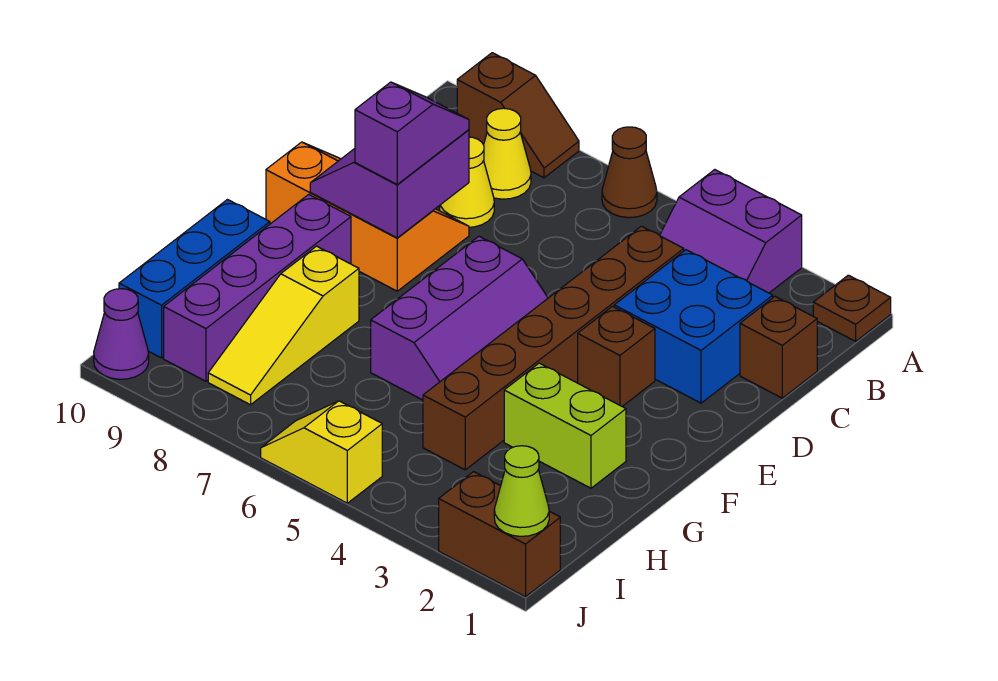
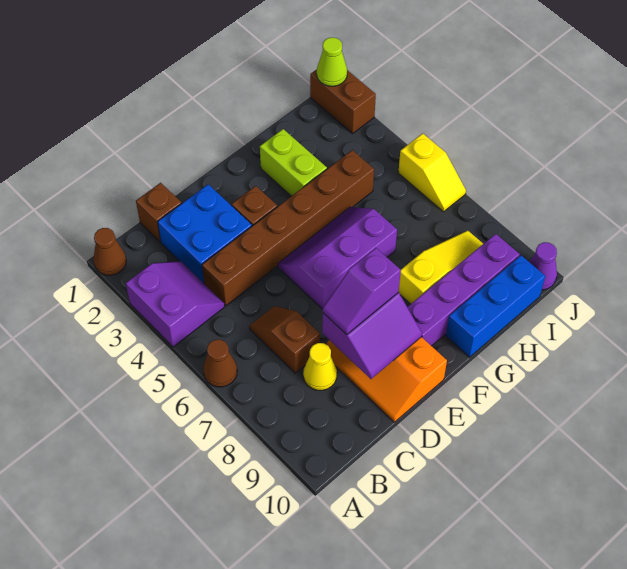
brown plate A1 level 1 -> brown cone A1 level 1
brown slope A8:A9 level 1 top 9 -> brown slope C6:C7 level 1 top 7
yellow cone B8 level 1 -> none

